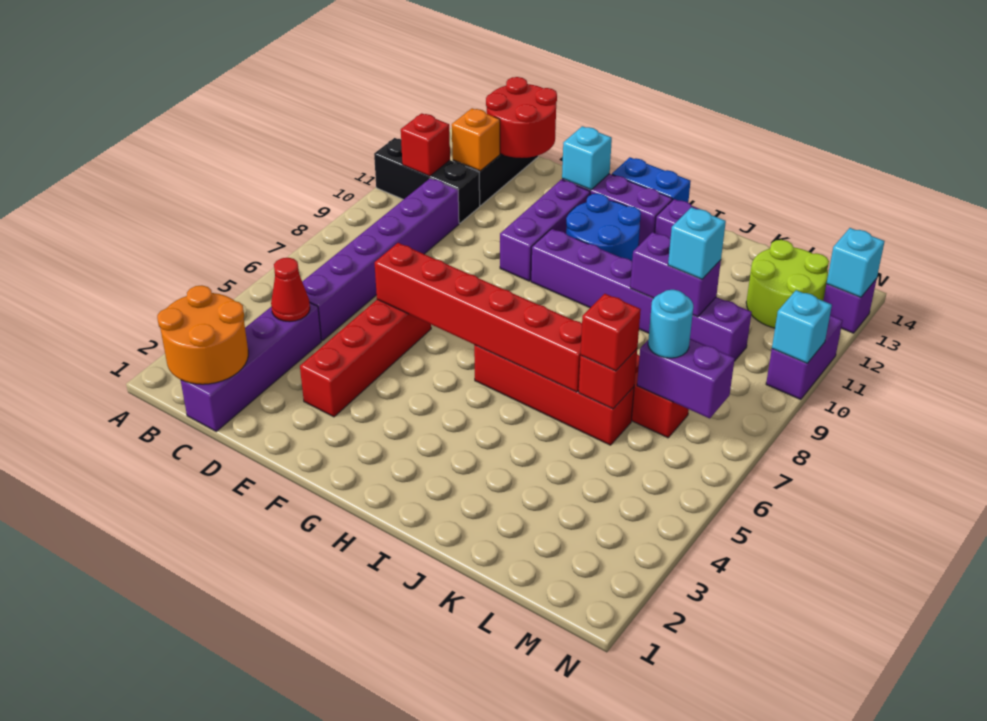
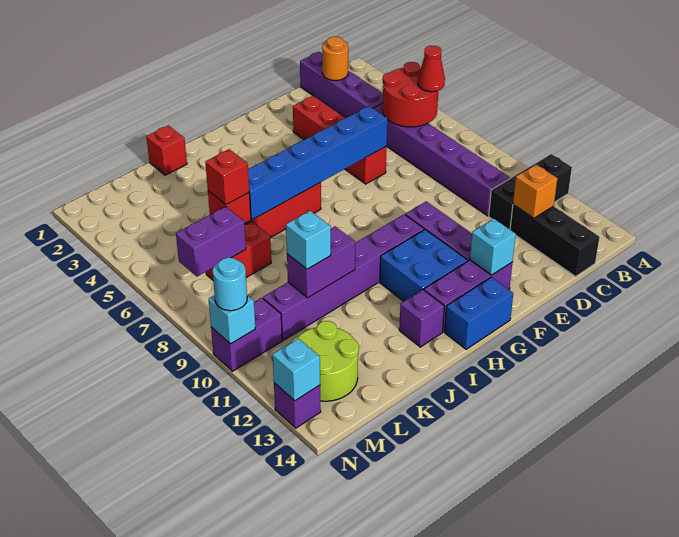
orange round brick B1:C2 level 2 -> orange round brick C2 level 2
red brick B11 level 2 -> red brick J1 level 1
red cone C4 level 2 -> red cone B6 level 3
red round brick C13:D14 level 2 -> red round brick B5:C6 level 2
red brick E6:J6 level 2 -> blue brick E6:J6 level 2
blue round brick G11:H12 level 1 -> blue brick G11:H12 level 1
cyan round brick L7 level 3 -> cyan round brick N10 level 3
purple brick N10:N11 level 1 -> purple brick M10:N10 level 1

